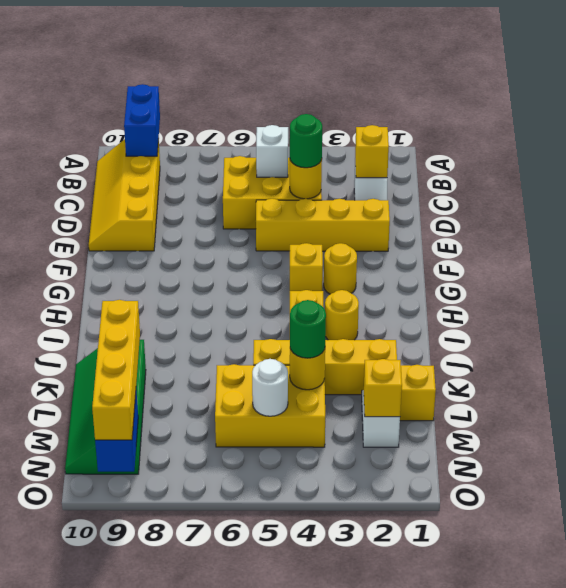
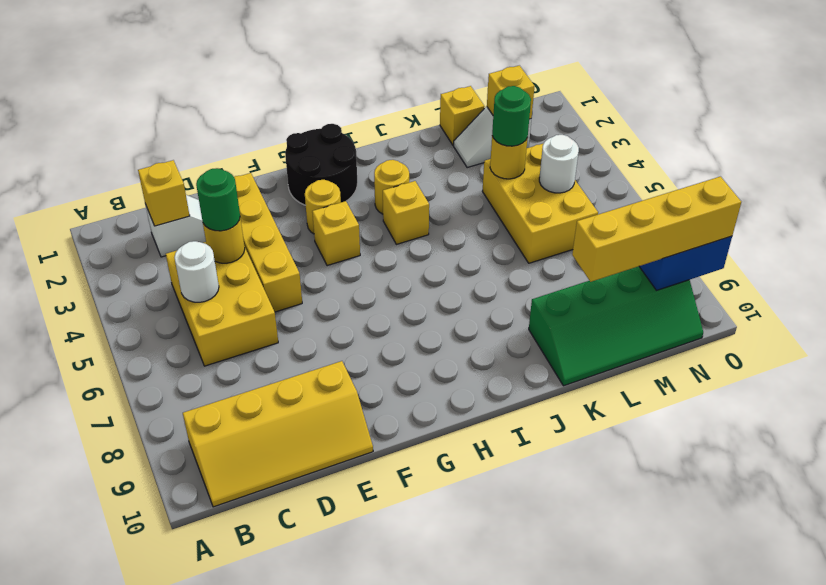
blue brick A9:B9 level 2 -> none
white brick C5 level 2 -> white round brick C5 level 2
none -> black round brick G1:H2 level 1
yellow brick K2:K5 level 1 -> none

